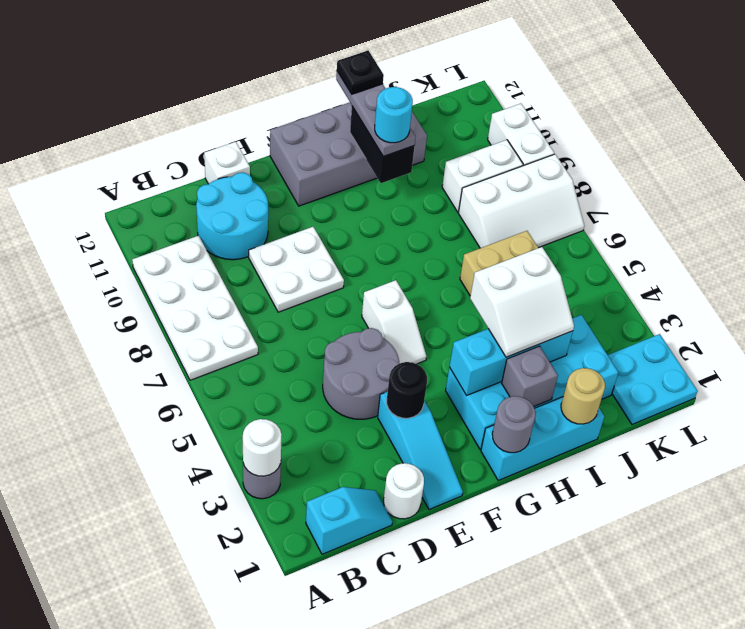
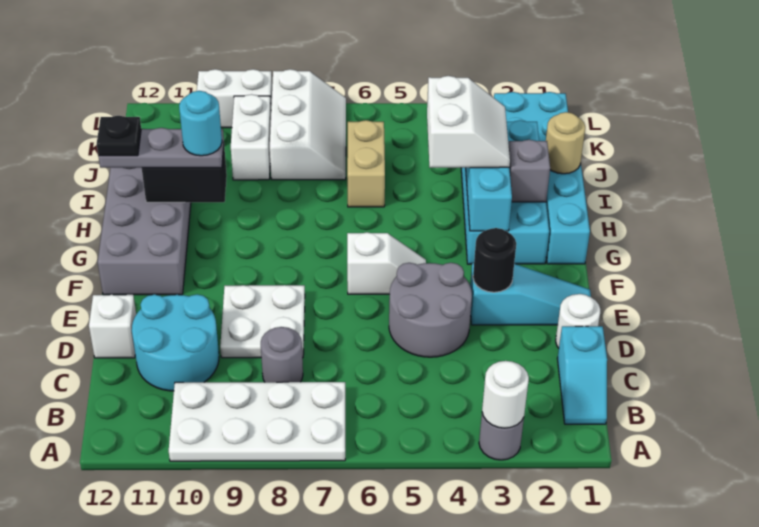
cyan slope B1:C1 level 1 top B -> cyan slope B1:C1 level 1 top C
grey round brick G1 level 2 -> grey round brick C8 level 1

